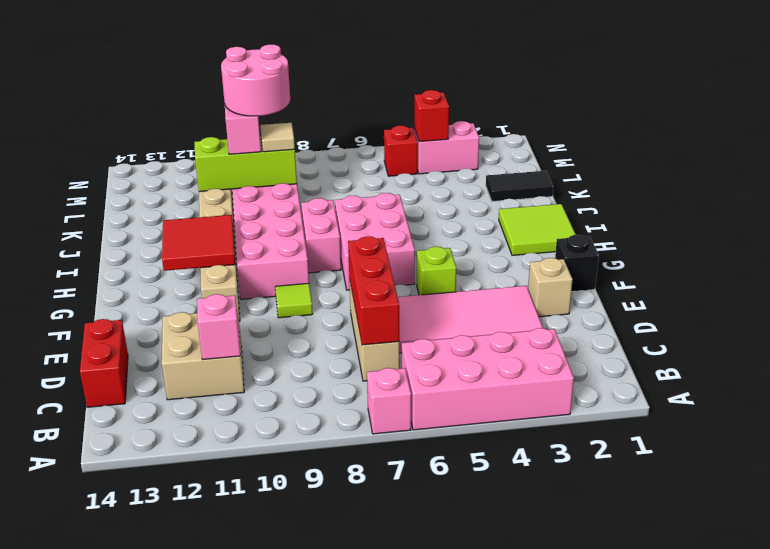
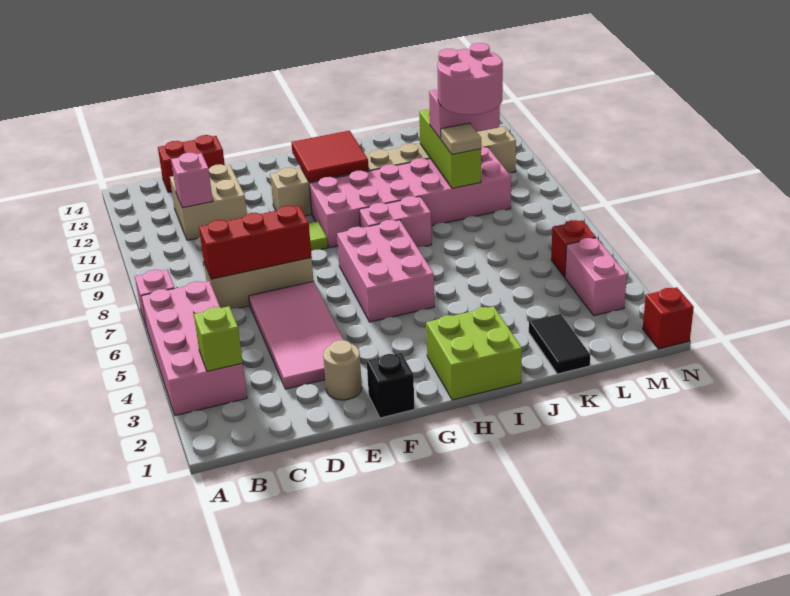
tan brick E2 level 1 -> tan round brick E2 level 1
lime brick F5 level 1 -> lime brick B3 level 2
pink brick G6:I7 level 1 -> pink brick G5:H7 level 1
lime tile H1:I2 level 1 -> lime brick H1:I2 level 1
red brick M4 level 2 -> red brick N1 level 1

